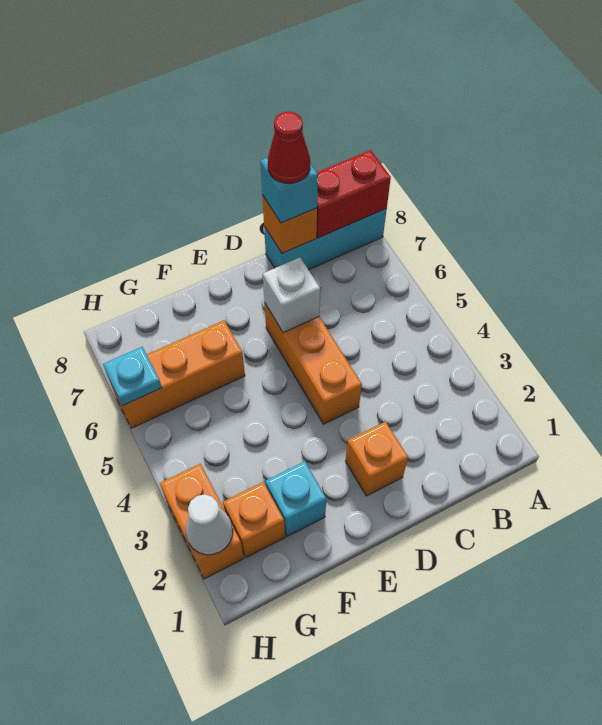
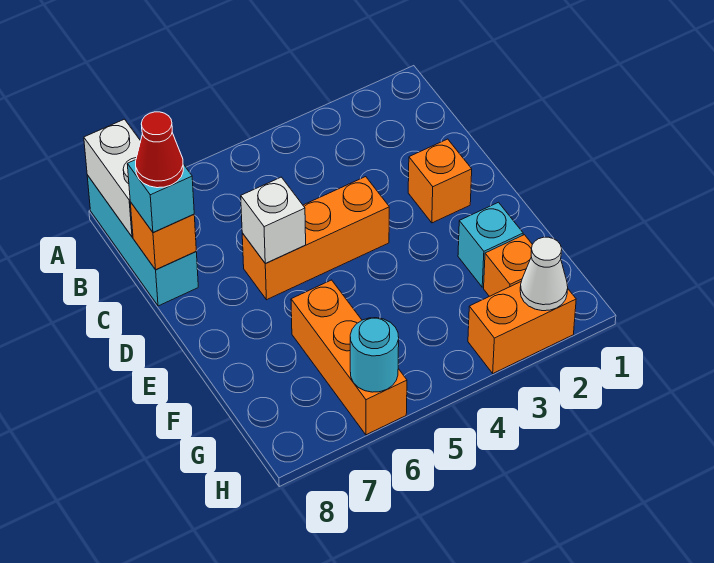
red brick A8:B8 level 2 -> white brick A8:B8 level 2
cyan plate H6 level 2 -> cyan round brick H6 level 2

